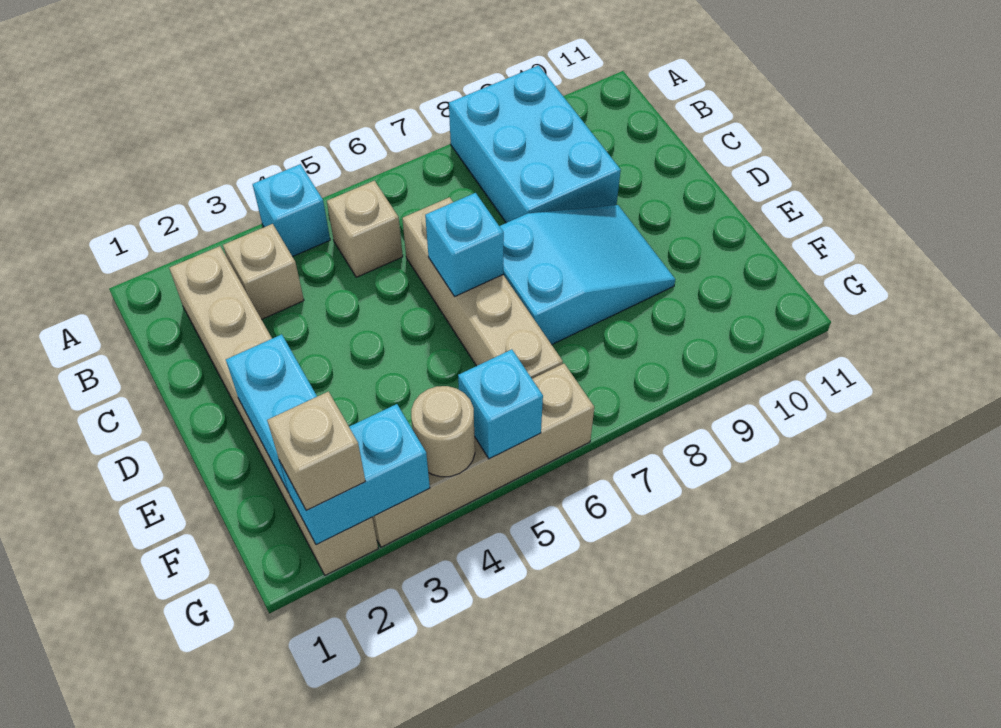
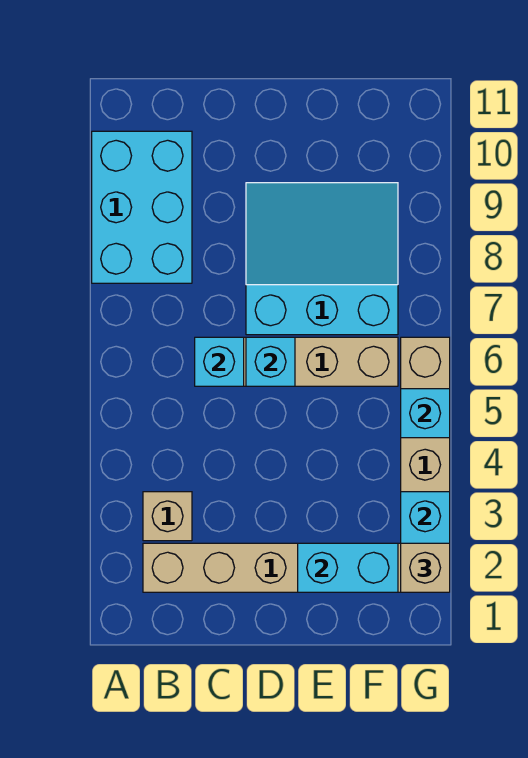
cyan brick A4 level 1 -> cyan brick C6 level 2
cyan brick A8:C9 level 1 -> cyan brick A8:B10 level 1
tan brick B5 level 1 -> none
cyan slope D7:E9 level 1 top 7 -> cyan slope D7:F9 level 1 top 7
tan round brick G4 level 2 -> none

